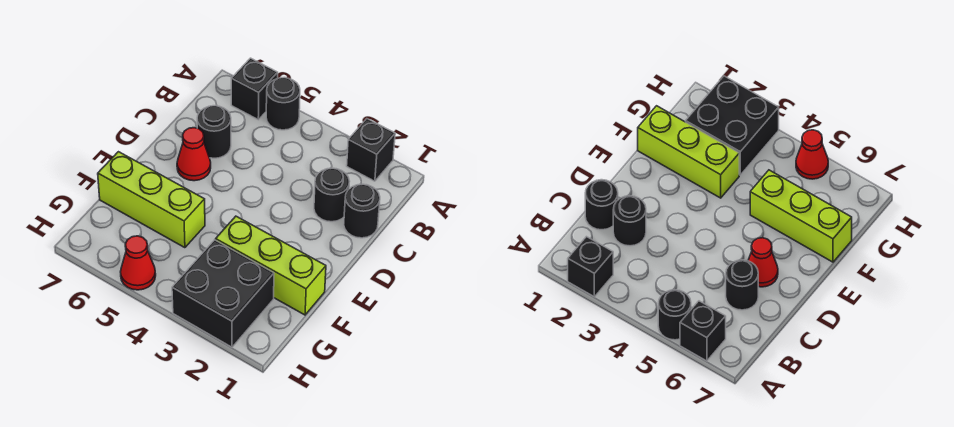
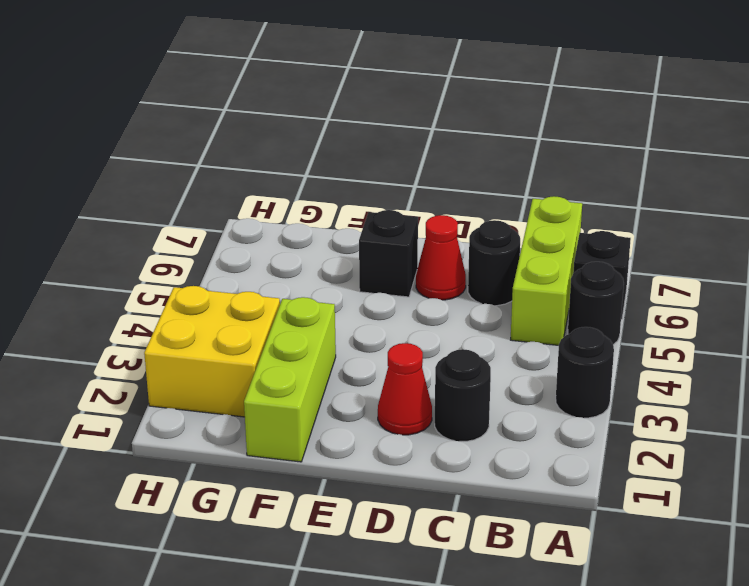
black brick A2 level 1 -> black brick E6 level 1
black round brick C1 level 1 -> black round brick A3 level 1
lime brick F5:F7 level 1 -> lime brick B5:B7 level 1
black brick G2:H3 level 1 -> yellow brick G2:H3 level 1
red cone H5 level 1 -> red cone D2 level 1

